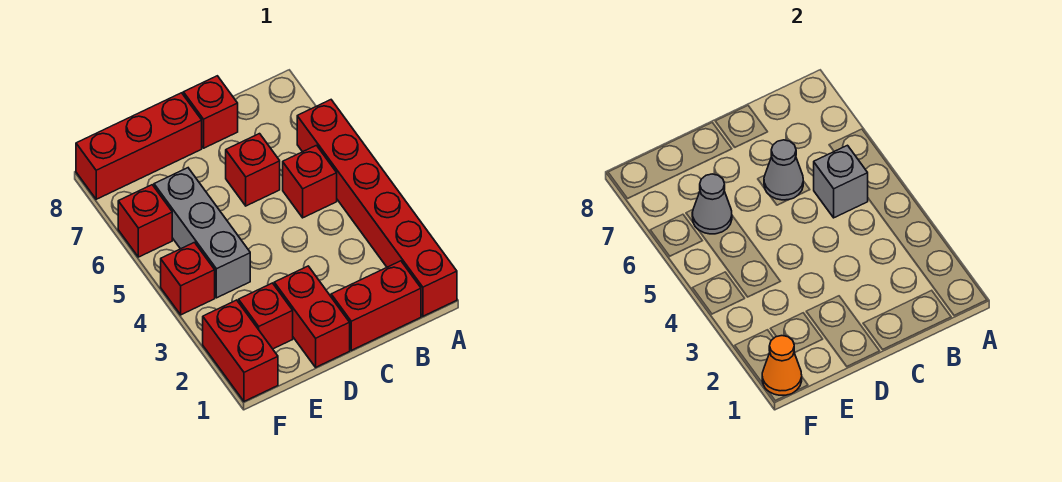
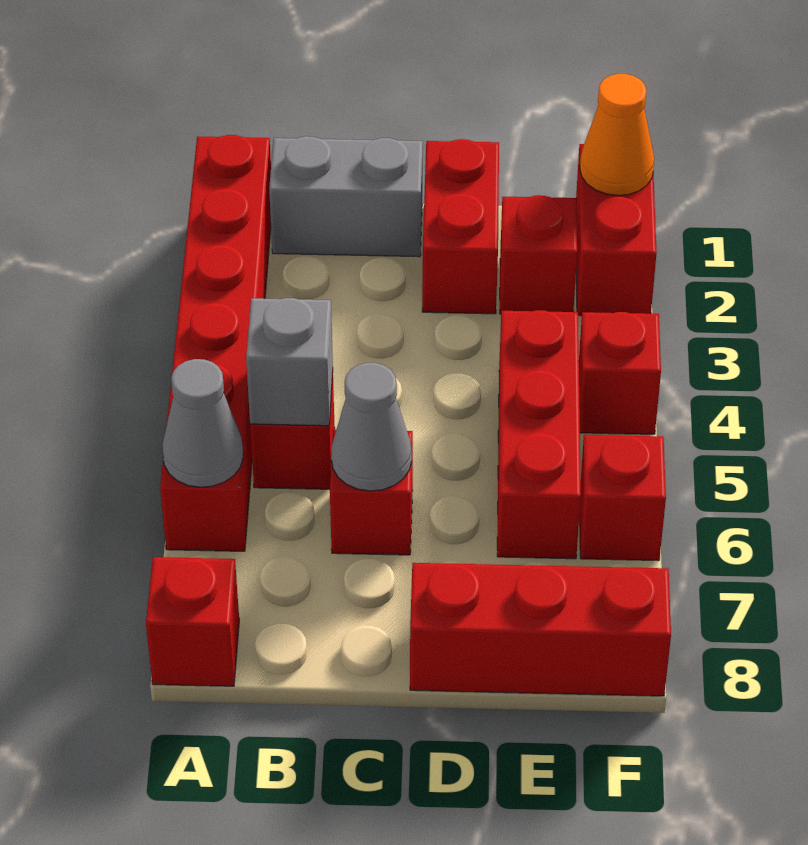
red brick B1:C1 level 1 -> grey brick B1:C1 level 1
red brick C8 level 1 -> red brick A8 level 1
grey brick E4:E6 level 1 -> red brick E4:E6 level 1
grey cone E6 level 2 -> grey cone A6 level 2

